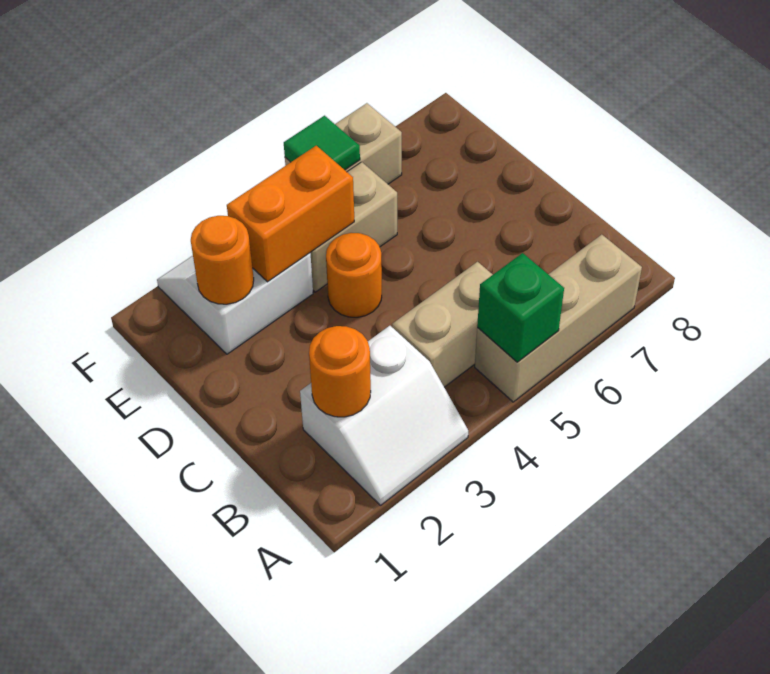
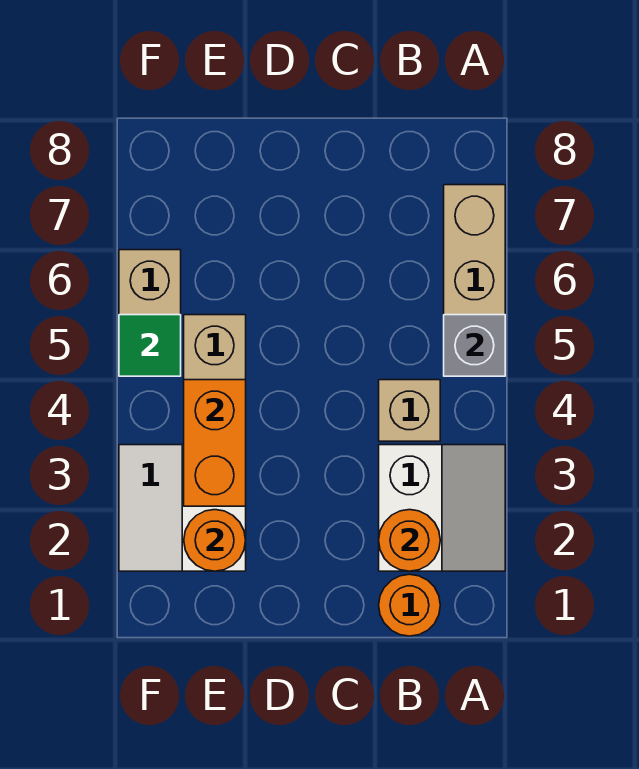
green brick A5 level 2 -> grey brick A5 level 2
tan brick B4:B5 level 1 -> tan brick B4 level 1
orange round brick D4 level 1 -> orange round brick B1 level 1

